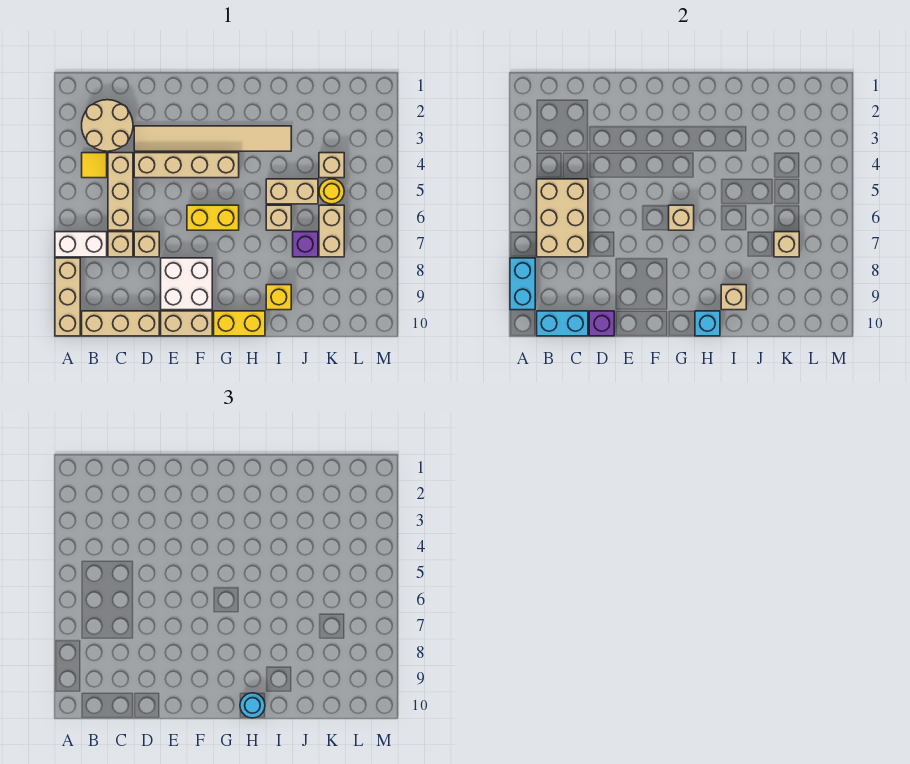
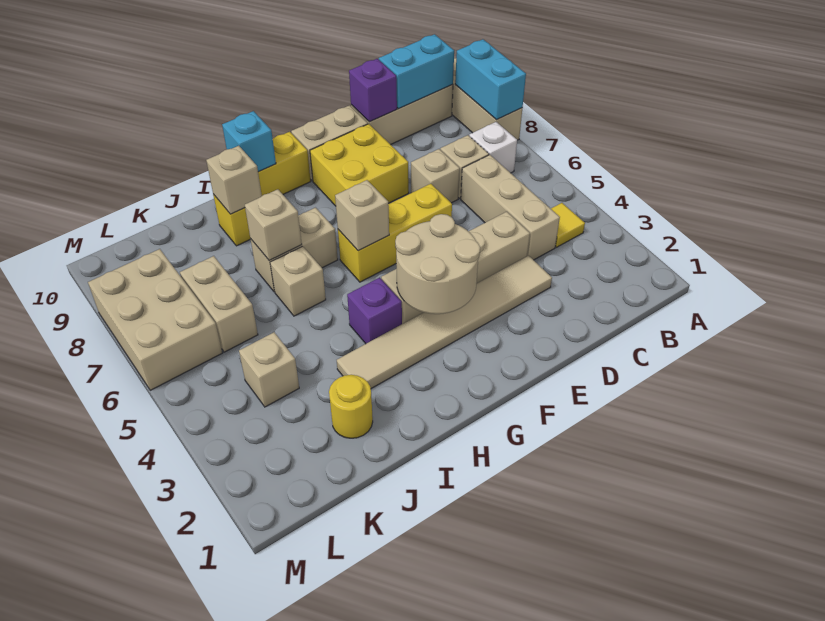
white brick A7:B7 level 1 -> white brick B7 level 1
tan round brick B2:C3 level 1 -> tan round brick F3:G4 level 2
tan brick B5:C7 level 2 -> tan brick L6:M8 level 1
white brick E8:F9 level 1 -> yellow brick E8:F9 level 1
yellow brick F6:G6 level 1 -> yellow brick E6:G6 level 1
cyan round brick H10 level 3 -> none
tan brick I5:J5 level 1 -> tan brick H7:I7 level 1
purple brick J7 level 1 -> purple brick H4 level 1
yellow round brick K5 level 1 -> yellow round brick J2 level 1
tan brick K7 level 2 -> tan brick I7 level 2

